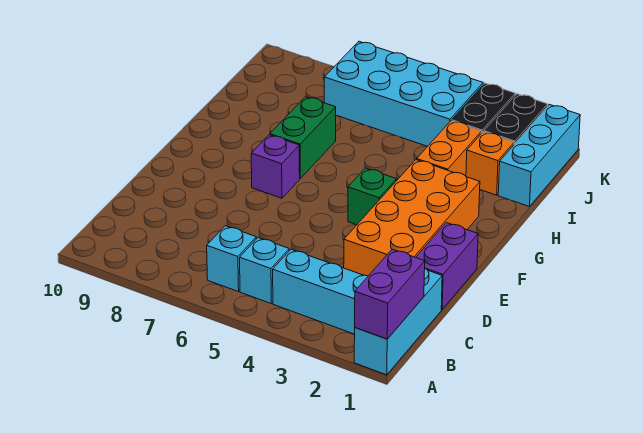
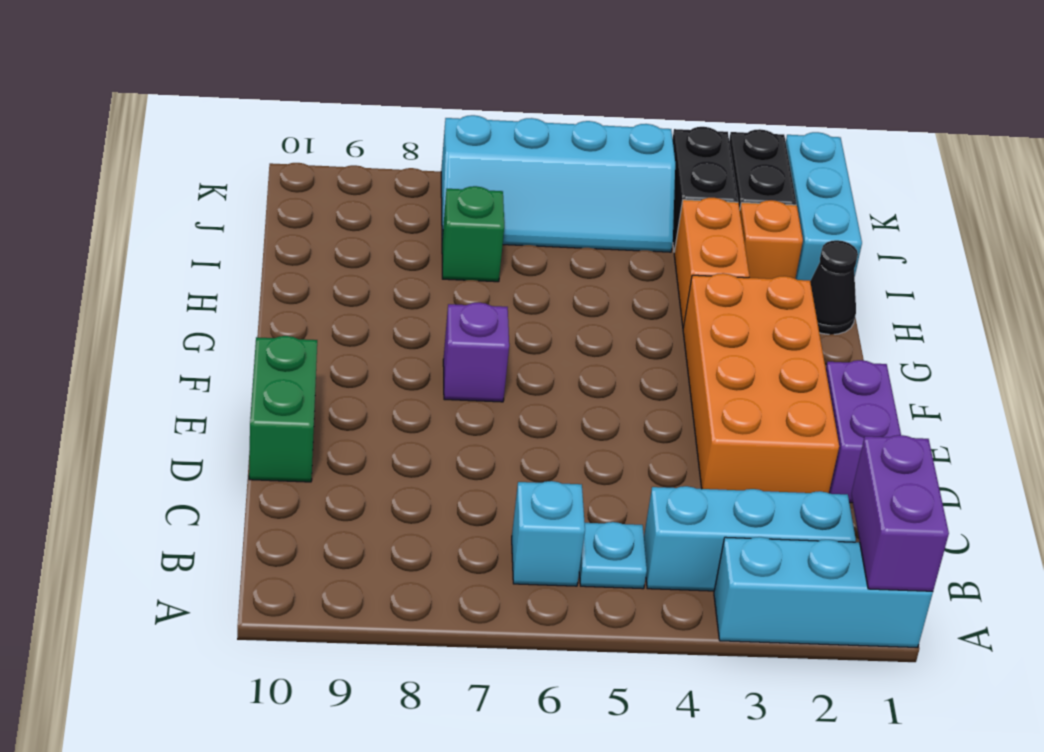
cyan brick A1:C1 level 1 -> cyan brick A1:A3 level 1
cyan brick B5 level 1 -> cyan plate B5 level 1
green brick F4 level 1 -> green brick I7 level 1
green brick G7:H7 level 1 -> green brick D10:E10 level 1
none -> black cone H1 level 1
cyan brick J4:K7 level 1 -> cyan slope J4:K7 level 1 top K

